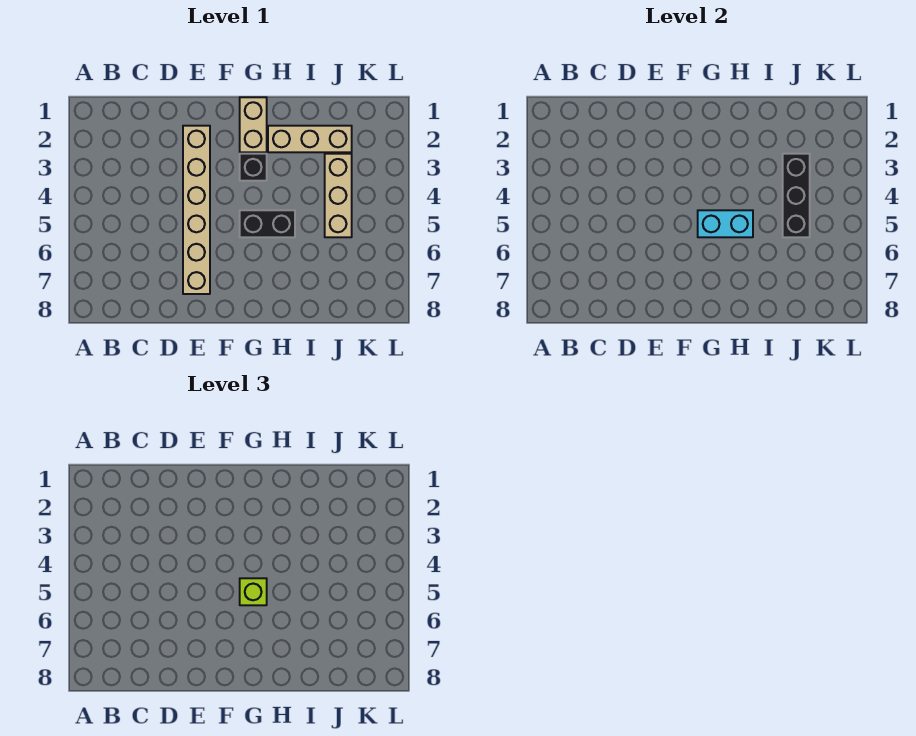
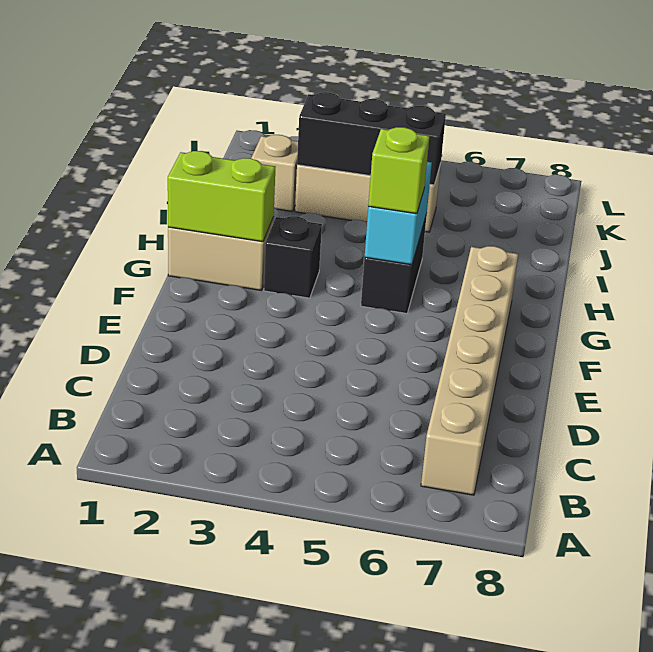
tan brick E2:E7 level 1 -> tan brick B7:G7 level 1
none -> lime brick G1:G2 level 2
tan brick H2:J2 level 1 -> tan brick J2 level 1

